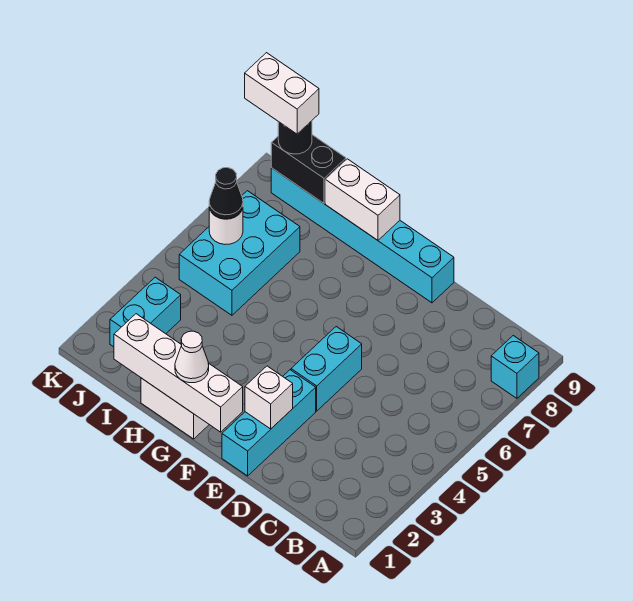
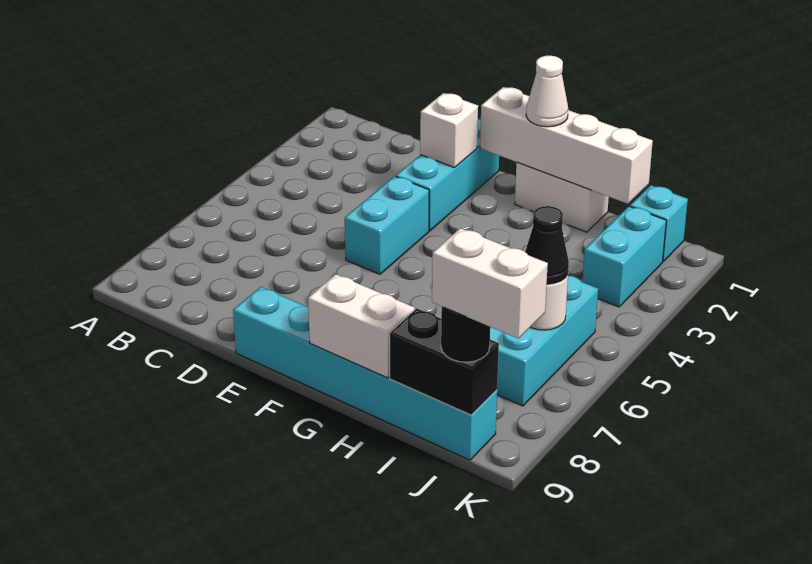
cyan brick A8 level 1 -> cyan brick J1 level 1

